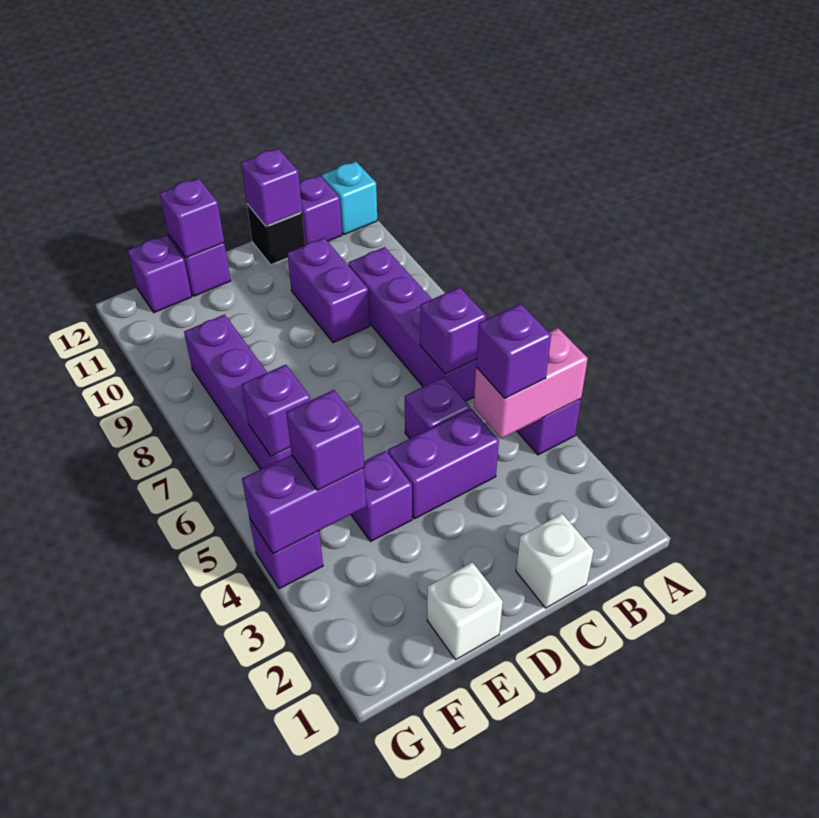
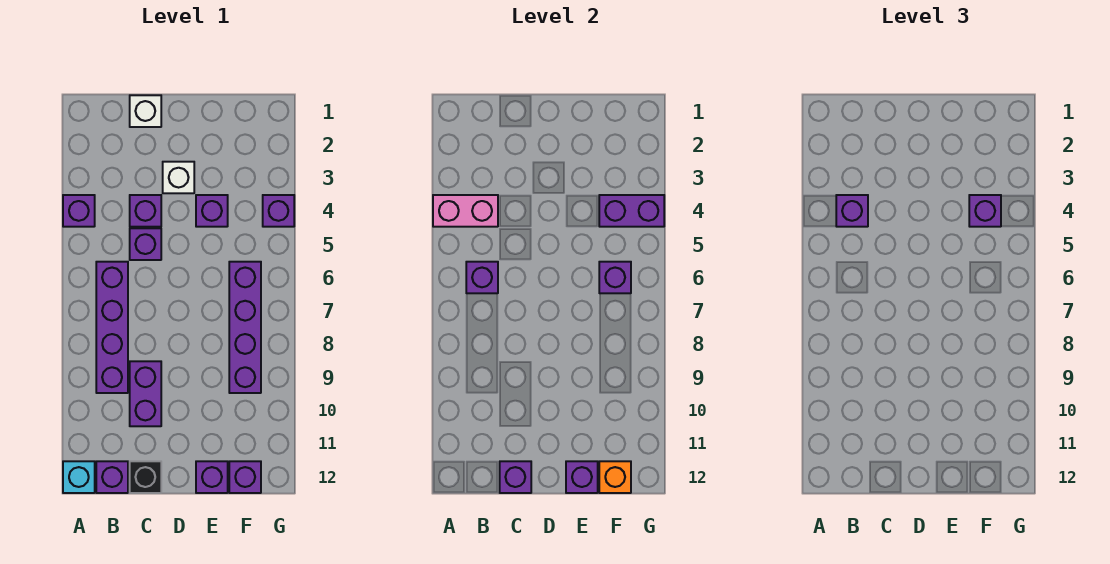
purple brick C4:D4 level 1 -> purple brick C4 level 1
white brick E1 level 1 -> white brick D3 level 1
none -> orange brick F12 level 2

